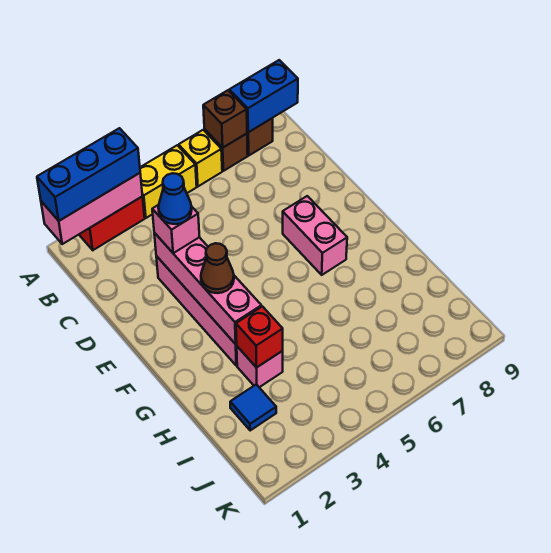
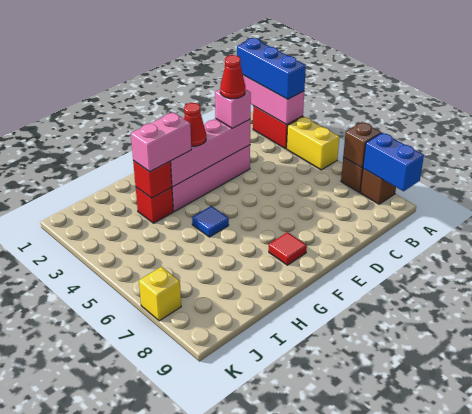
yellow brick A6 level 1 -> yellow brick K7 level 1
blue cone D3 level 4 -> red cone D3 level 4
pink brick E7:F7 level 1 -> pink brick G3:H3 level 3
brown cone F3 level 3 -> red cone F3 level 3
none -> red tile F8 level 1
pink brick H3 level 1 -> red brick H3 level 1
blue tile I2 level 1 -> blue tile G5 level 1

